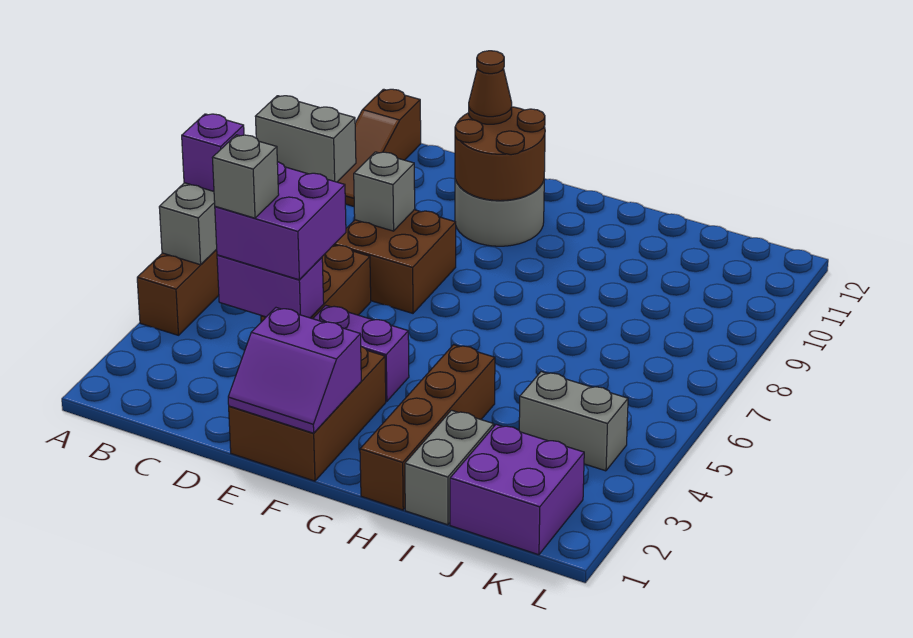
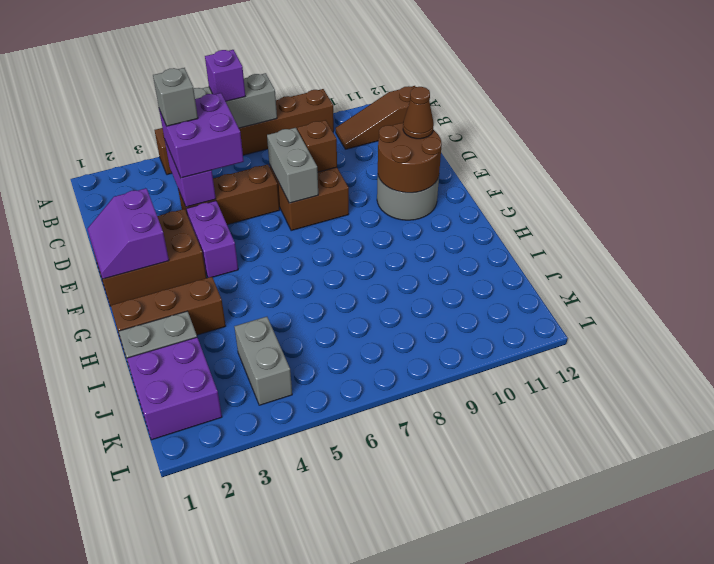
grey brick A9:B9 level 2 -> grey brick D7:E7 level 2
grey brick D8 level 2 -> brown brick D8 level 2
brown brick H1:H4 level 1 -> brown brick H1:H3 level 1

